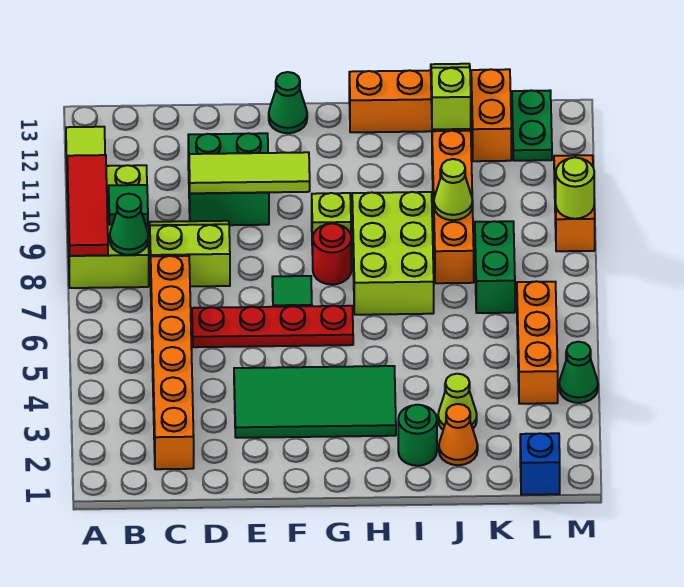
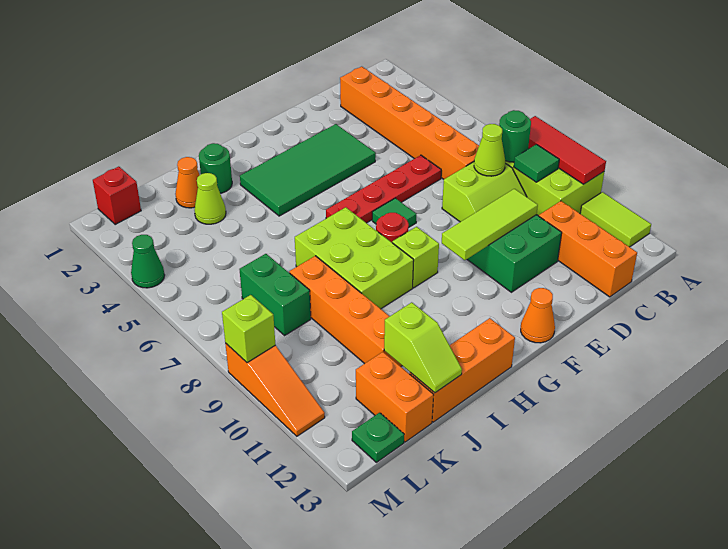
green cone B8 level 2 -> green round brick B8 level 2
green cone F13 level 1 -> orange cone F13 level 1
lime cone J9 level 2 -> lime cone C8 level 2
blue brick L1 level 1 -> red brick L1 level 1
orange brick L4:L6 level 1 -> orange brick C11:C13 level 1
green plate L12:L13 level 1 -> green plate L13 level 1
lime round brick M9 level 2 -> lime brick M9 level 2

